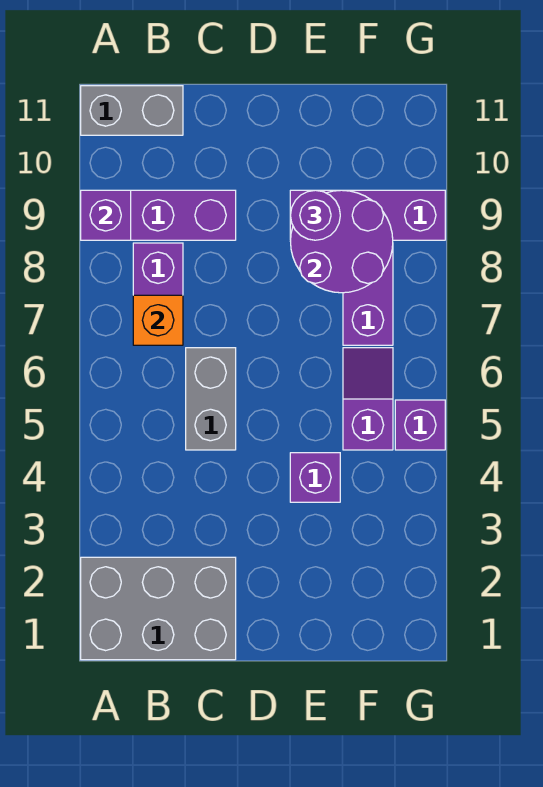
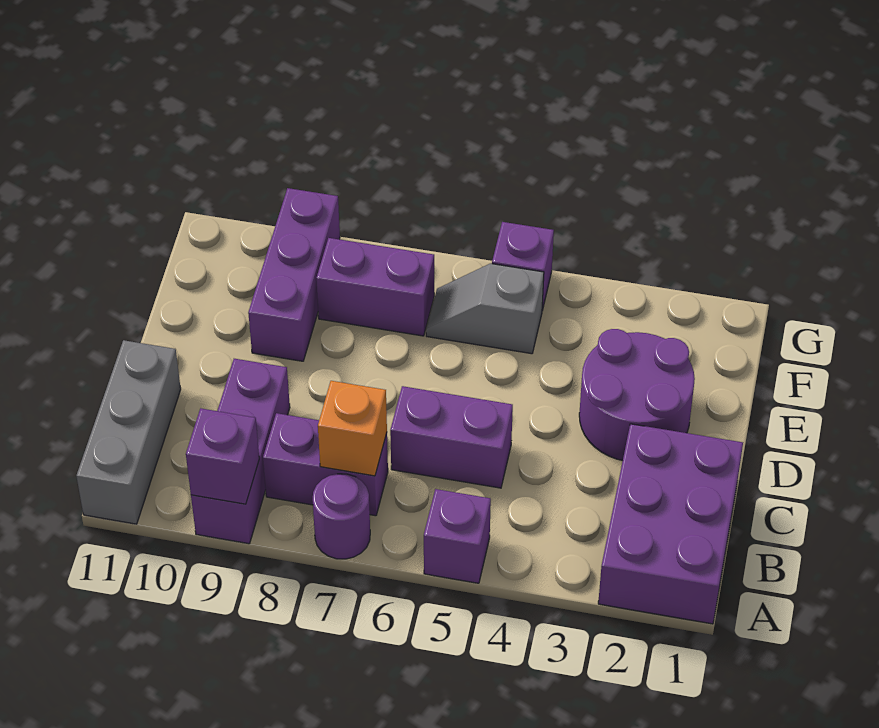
grey brick A1:C2 level 1 -> purple brick A1:C2 level 1
grey brick A11:B11 level 1 -> grey brick A11:C11 level 1
grey brick C5:C6 level 1 -> purple brick C5:C6 level 1
purple brick E4 level 1 -> purple brick A5 level 1
purple round brick E8:F9 level 2 -> purple round brick D2:E3 level 1
purple round brick E9 level 3 -> purple round brick A7 level 1
purple slope F5:F6 level 1 top 5 -> grey slope F5:F6 level 1 top 5

